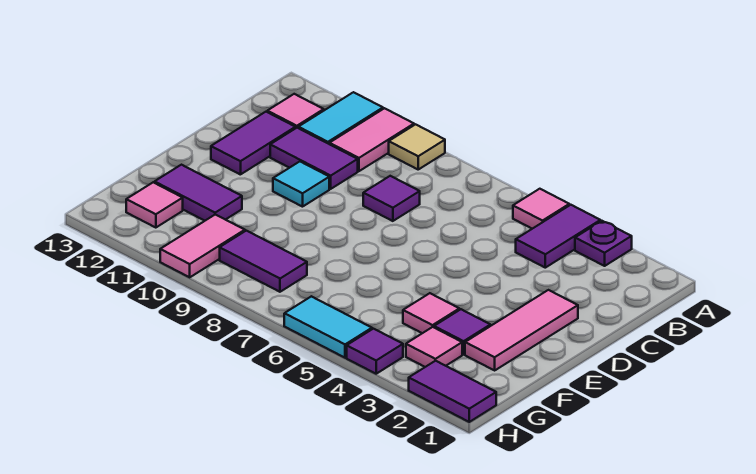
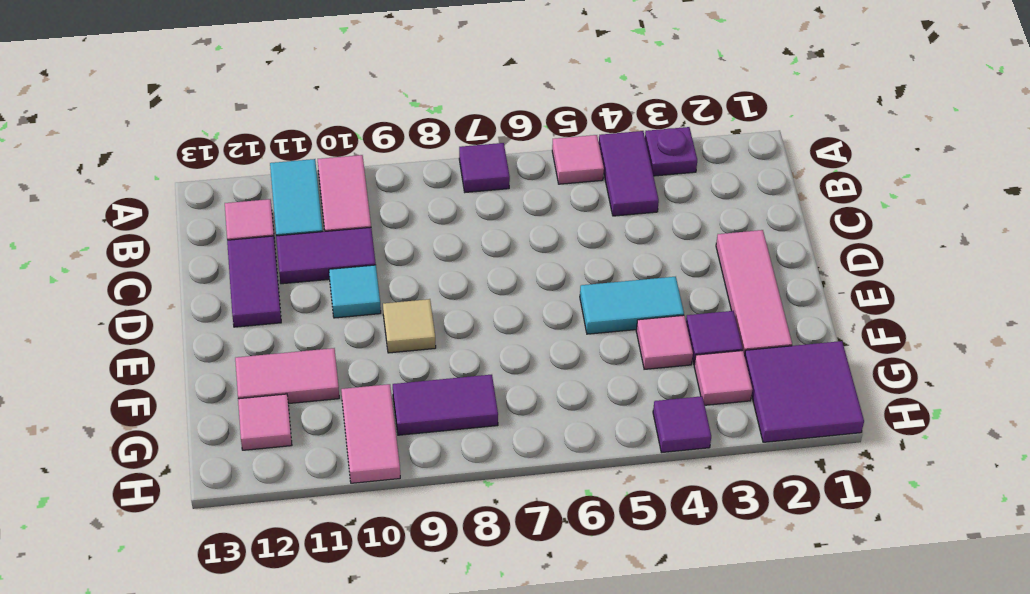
tan tile A9 level 1 -> tan tile E9 level 1
purple tile C8 level 1 -> purple tile A7 level 1
purple tile F11:F12 level 1 -> pink tile F11:F12 level 1
purple tile H1:H2 level 1 -> purple tile G1:H2 level 1
cyan tile H5:H6 level 1 -> cyan tile E4:E5 level 1

